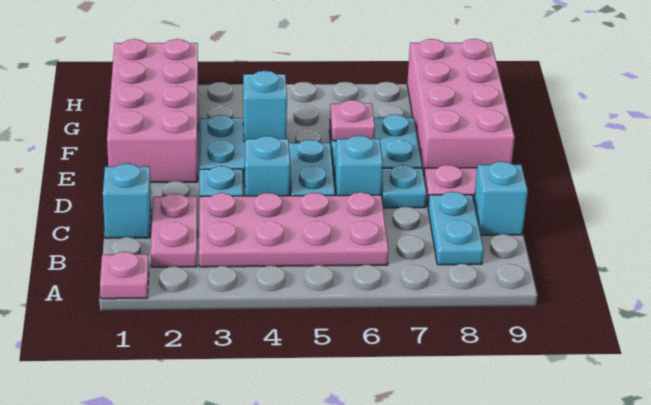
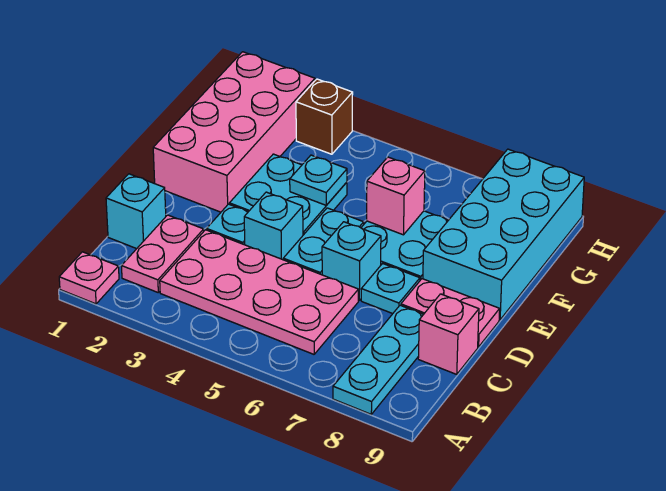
cyan plate B8:C8 level 1 -> cyan plate A8:C8 level 1
cyan brick C9 level 1 -> pink brick C9 level 1
pink brick E8:H9 level 1 -> cyan brick E8:H9 level 1
cyan brick F4 level 2 -> cyan plate F4 level 2
pink plate F6 level 2 -> pink brick F6 level 2
none -> brown brick H3 level 1

